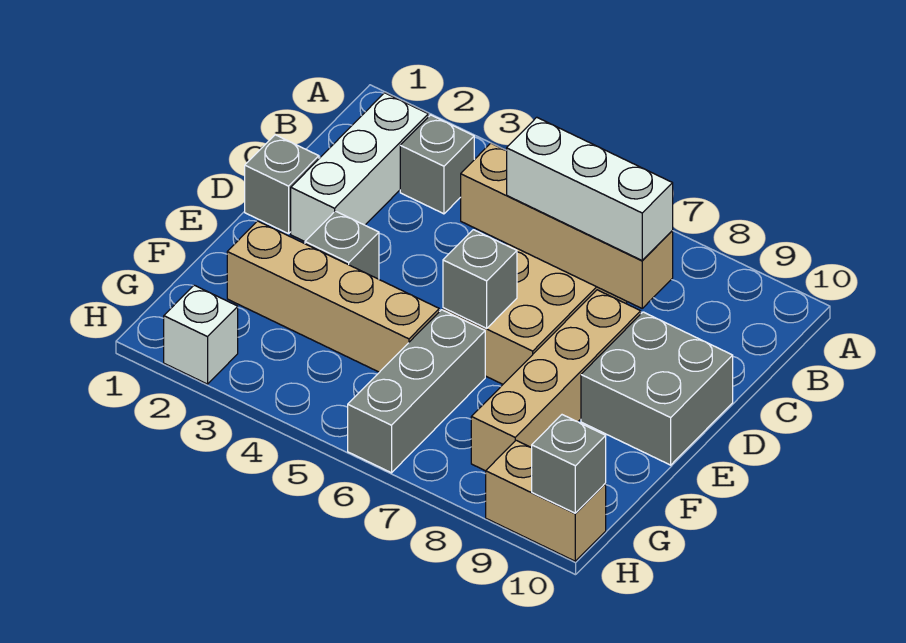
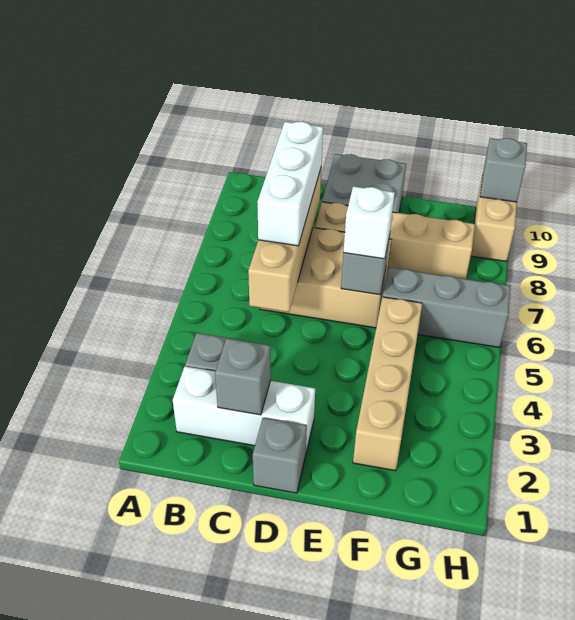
grey brick E3 level 1 -> grey brick C2 level 2
white brick H2 level 1 -> white brick E6 level 3

